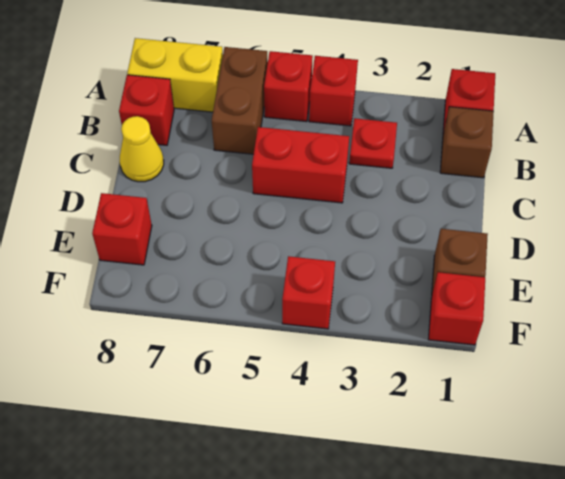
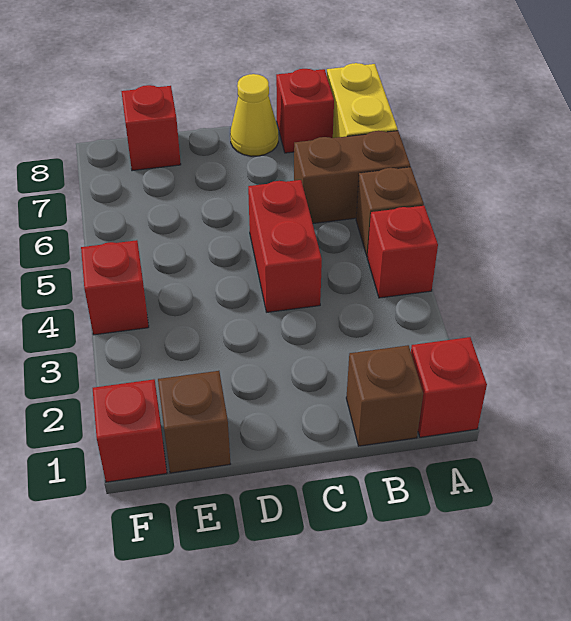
red brick A5 level 1 -> brown brick A5 level 1
red plate B3 level 1 -> none

